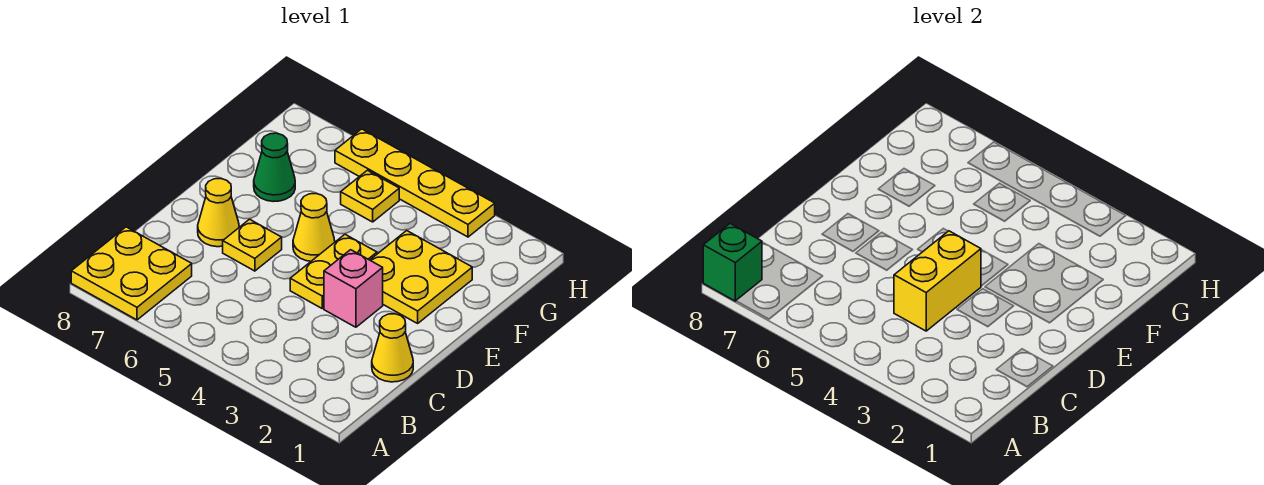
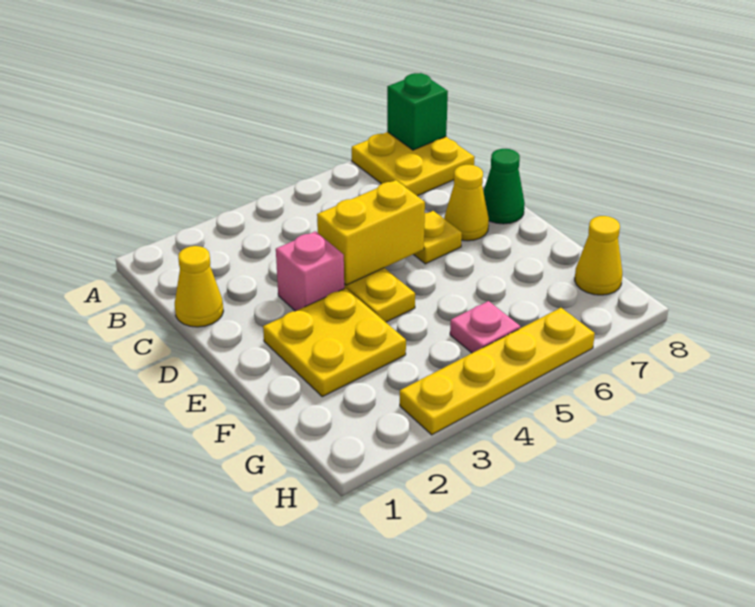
yellow brick C4:D4 level 2 -> yellow brick D4:D5 level 2
yellow cone E5 level 1 -> yellow cone G8 level 1
green cone F7 level 1 -> green cone D8 level 1
yellow plate G5 level 1 -> pink plate G5 level 1

